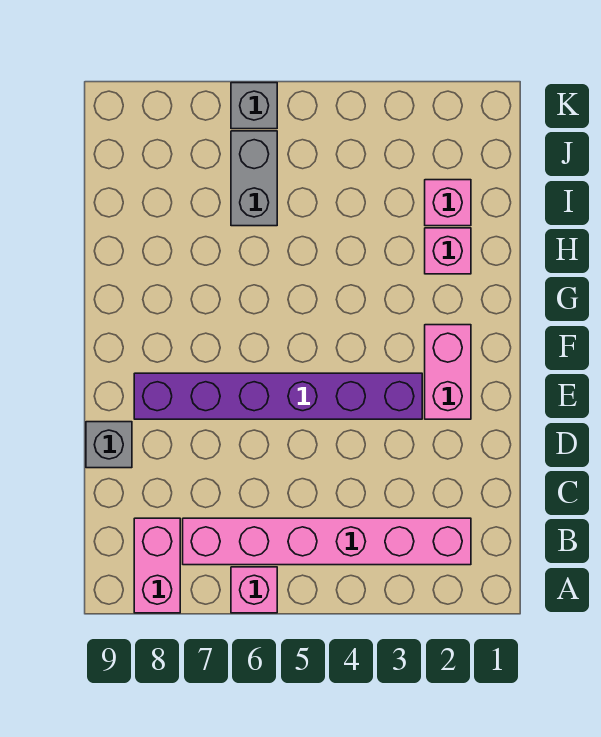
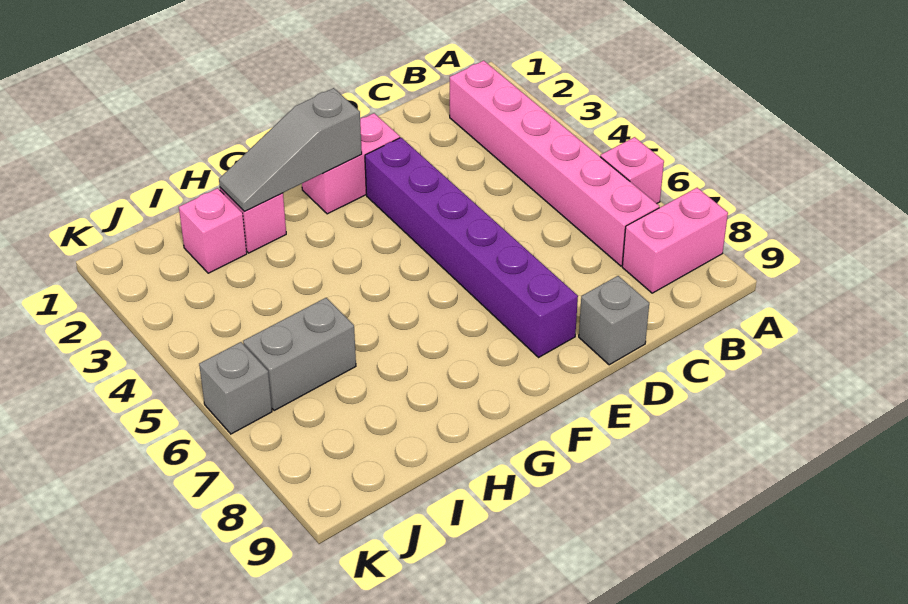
none -> grey slope F2:H2 level 2 top F

